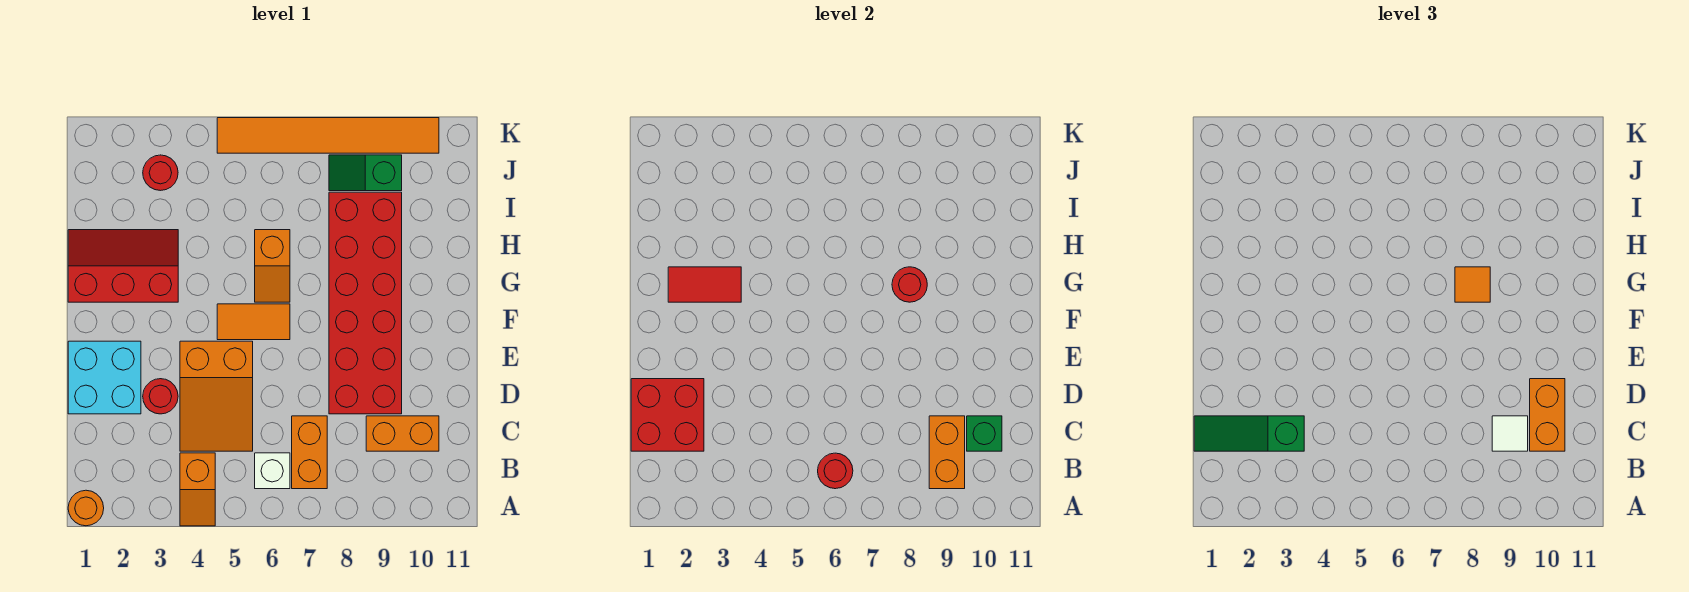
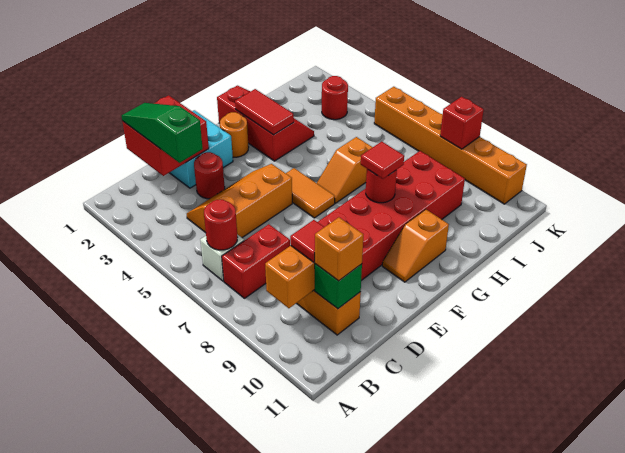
orange round brick A1 level 1 -> orange round brick F2 level 1
orange slope A4:B4 level 1 top B -> orange slope F10:G10 level 1 top G
orange brick B7:C7 level 1 -> red brick B7:C7 level 1
orange slope C4:E5 level 1 top E -> orange slope C4:E5 level 1 top 5
white tile C9 level 3 -> red tile C9 level 3
orange brick C10:D10 level 3 -> orange brick C10 level 3
orange tile G8 level 3 -> red tile G8 level 3
green slope J8:J9 level 1 top 9 -> none
orange tile K5:K10 level 1 -> orange brick K5:K10 level 1
none -> red brick K8 level 2

